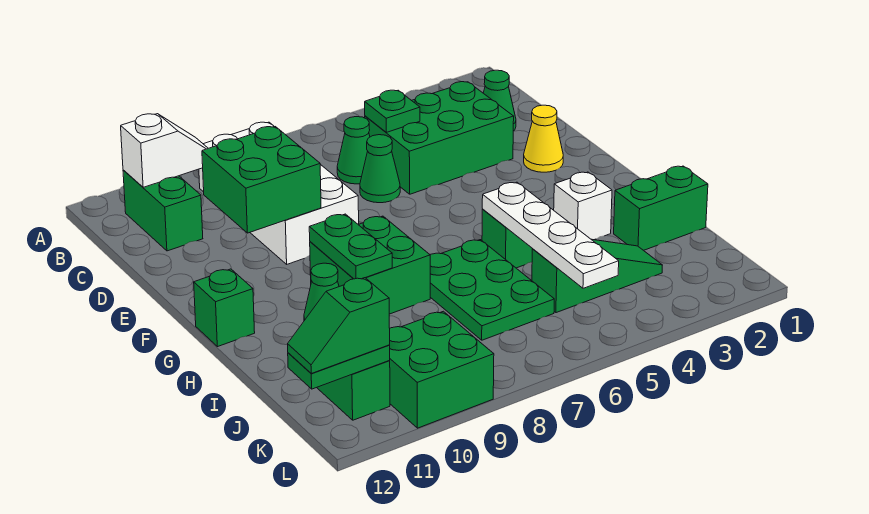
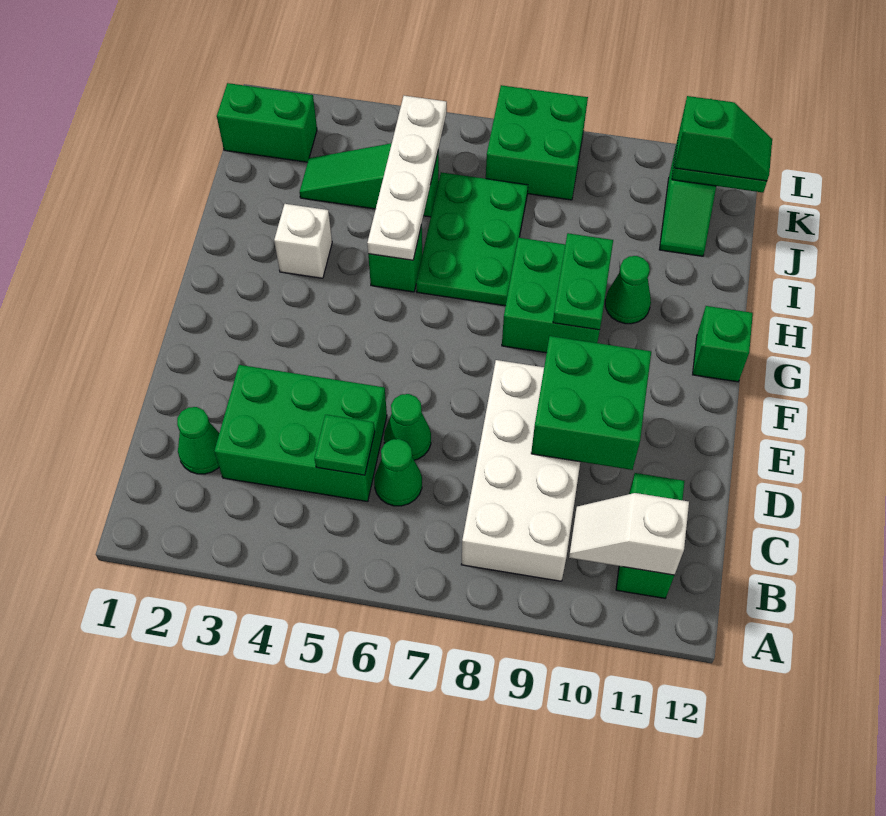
yellow cone E2 level 1 -> none
green brick I1:I2 level 1 -> green brick K1:K2 level 1
green brick K9:L10 level 1 -> green brick K7:L8 level 1

